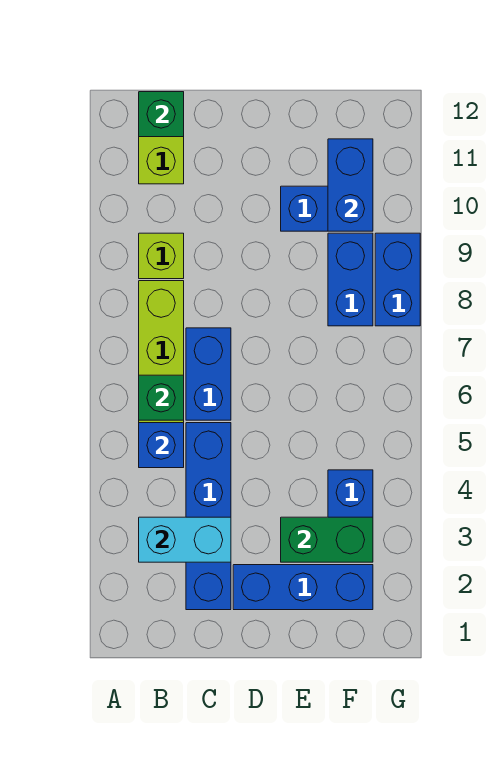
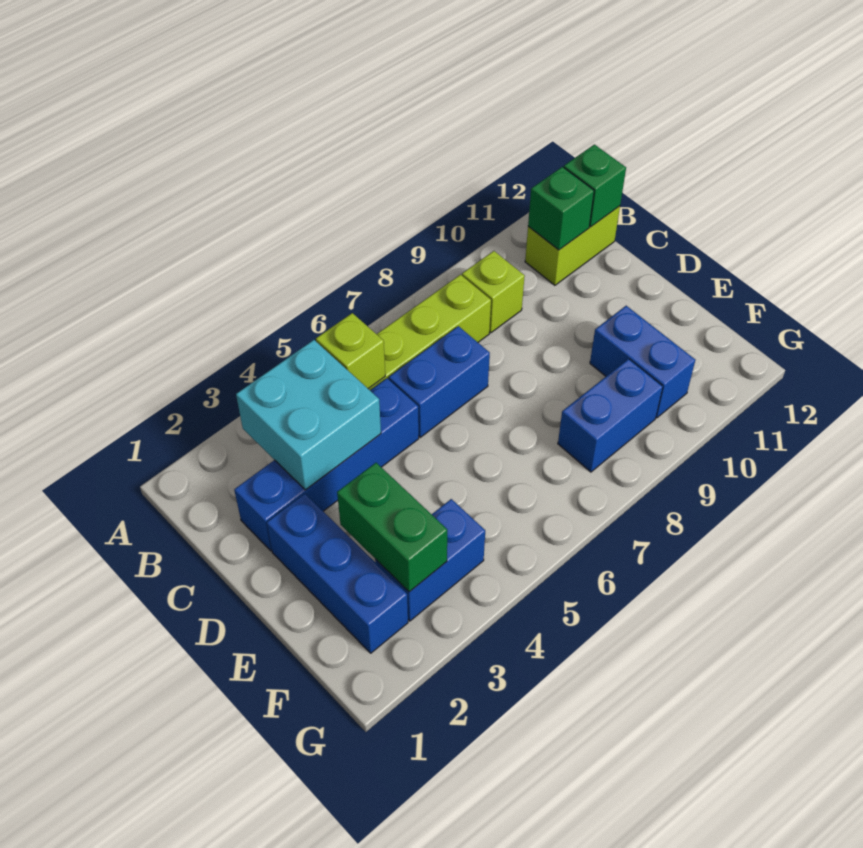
cyan brick B3:C3 level 2 -> cyan brick B3:C4 level 2
blue brick B5 level 2 -> lime brick B5 level 2
green brick B6 level 2 -> green brick B11 level 2
blue brick F10:F11 level 2 -> none
blue brick G8:G9 level 1 -> none

